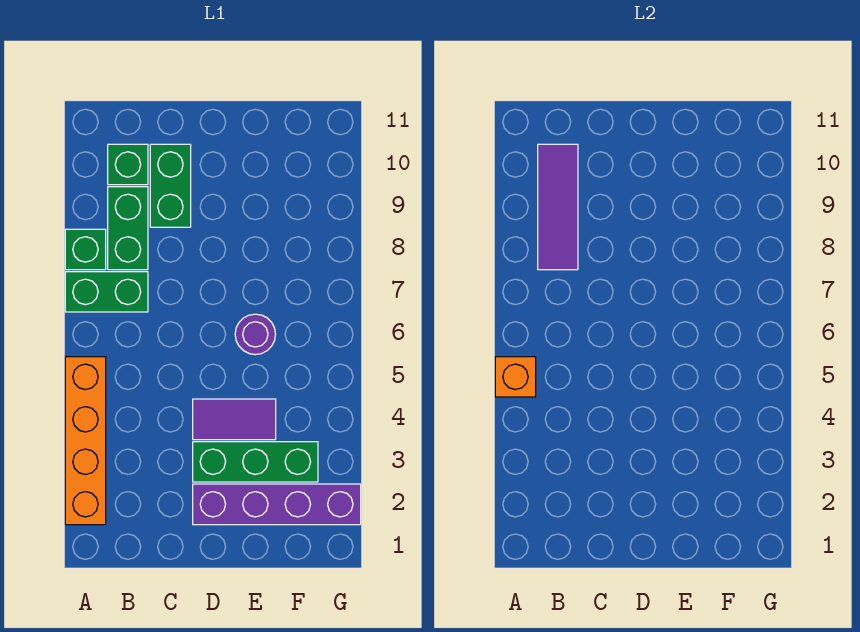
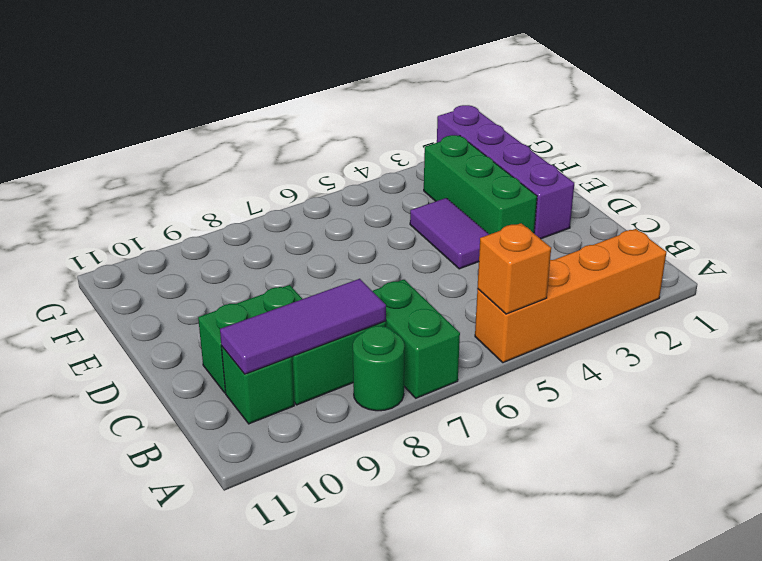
green brick A8 level 1 -> green round brick A8 level 1
purple round brick E6 level 1 -> none

